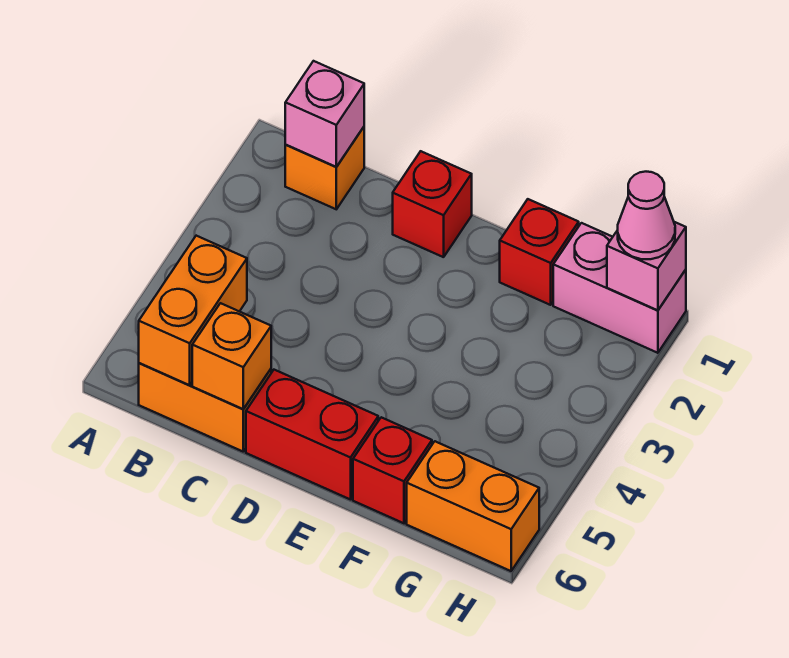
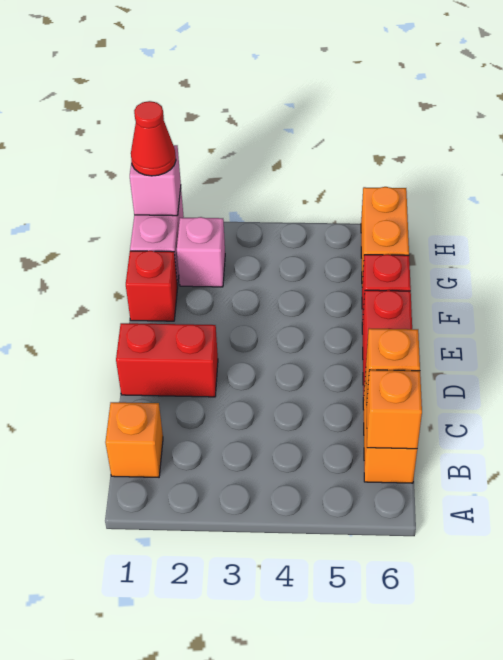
pink brick B1 level 2 -> pink brick G2 level 1
orange brick B5:B6 level 2 -> orange brick B6 level 2
red brick D1 level 1 -> red brick D1:D2 level 1
pink cone H1 level 3 -> red cone H1 level 3

